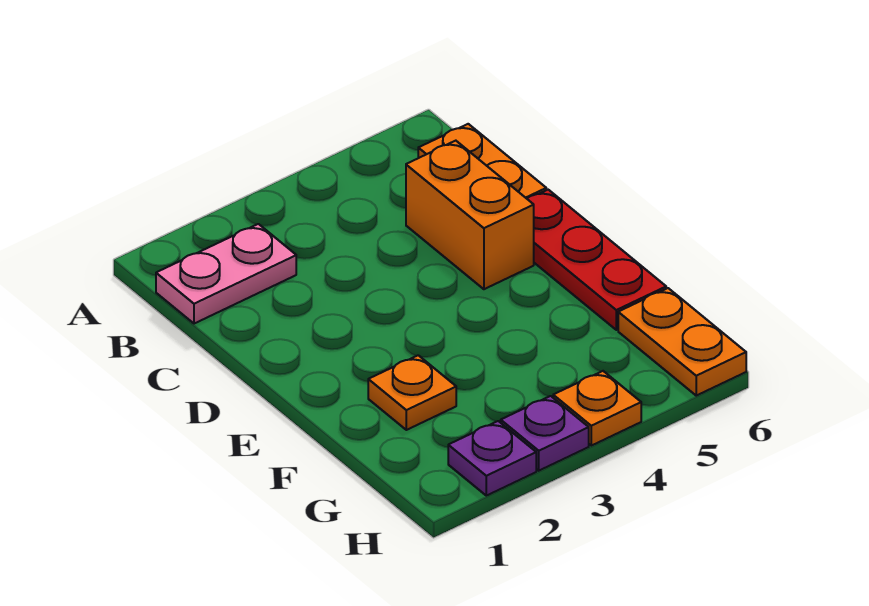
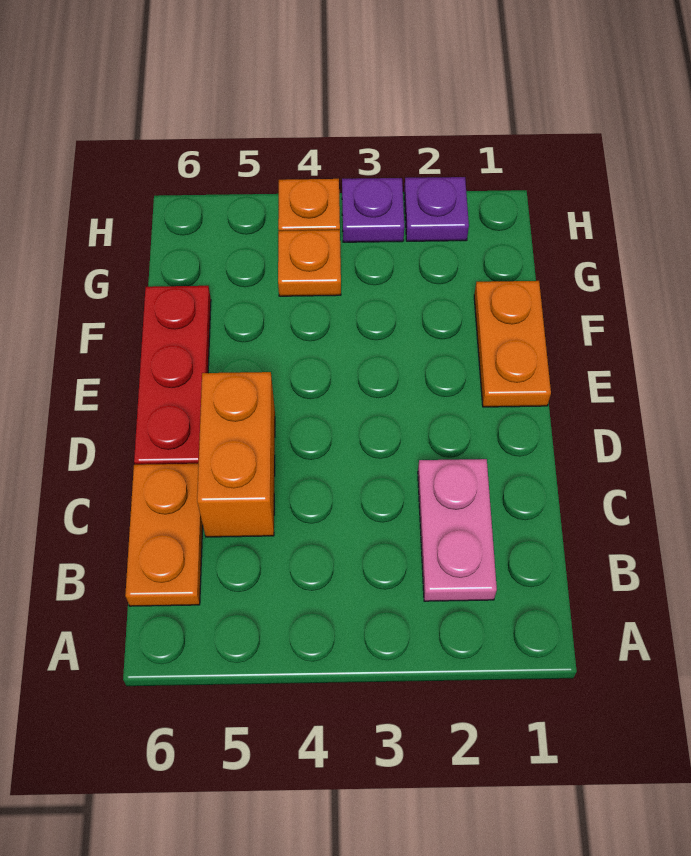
pink plate B1:B2 level 1 -> pink plate B2:C2 level 1
orange plate F2 level 1 -> orange plate G4 level 1
orange plate G6:H6 level 1 -> orange plate E1:F1 level 1

